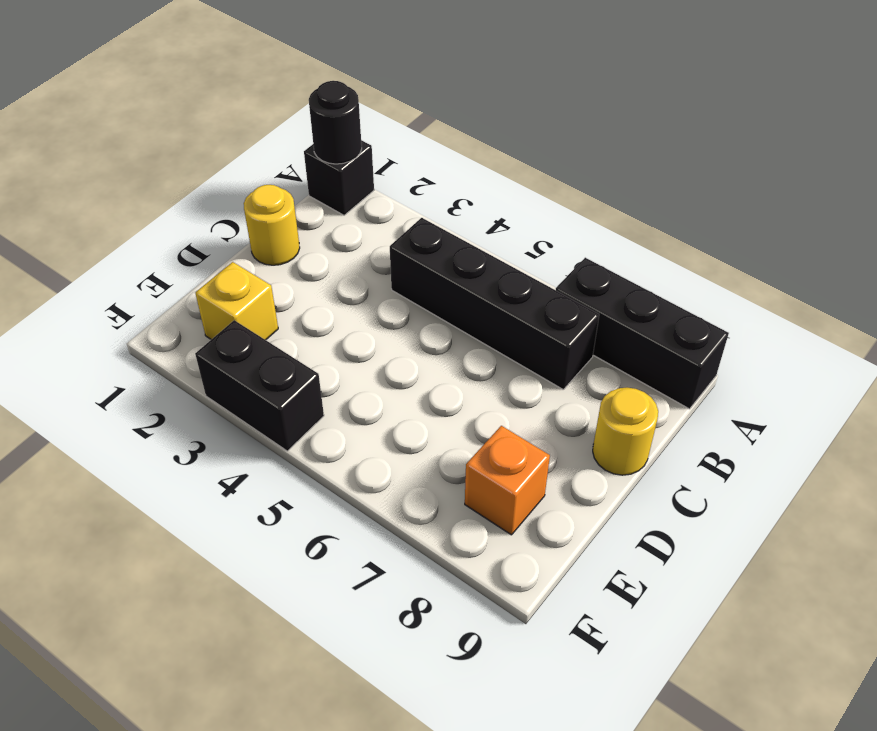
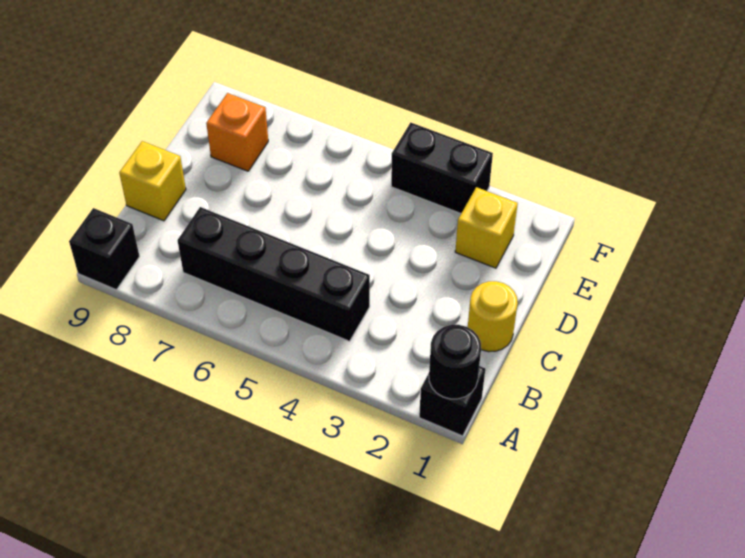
black brick A7:A9 level 1 -> black brick A9 level 1
yellow round brick C9 level 1 -> yellow brick C9 level 1

